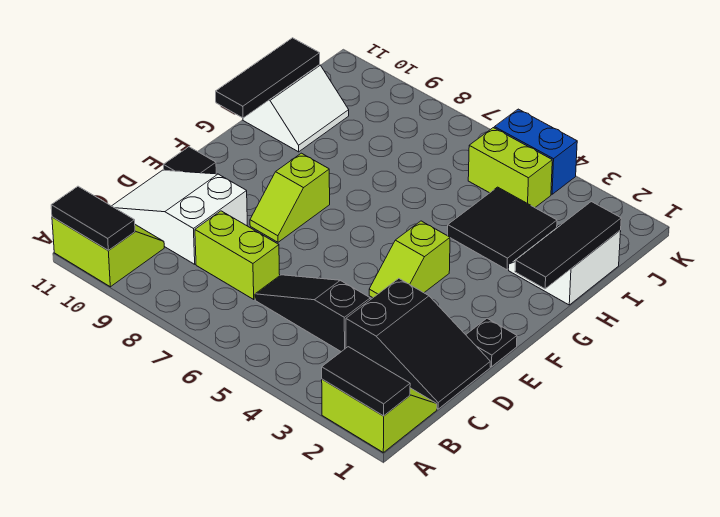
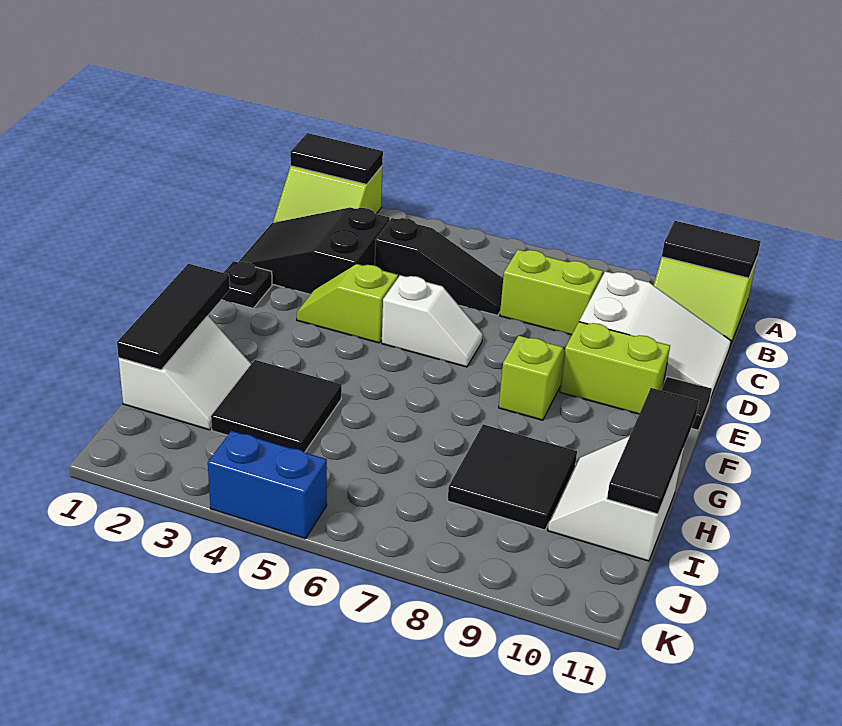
lime slope E4:F4 level 1 top F -> lime slope E3:E4 level 1 top 4
none -> white slope E5:E6 level 1 top 5
none -> black tile H8:I9 level 1
lime brick J4:J5 level 1 -> lime brick E9:E10 level 1

